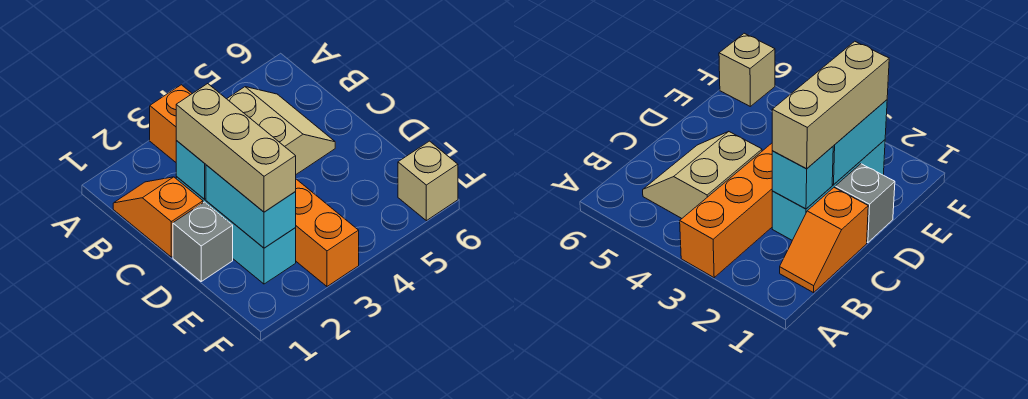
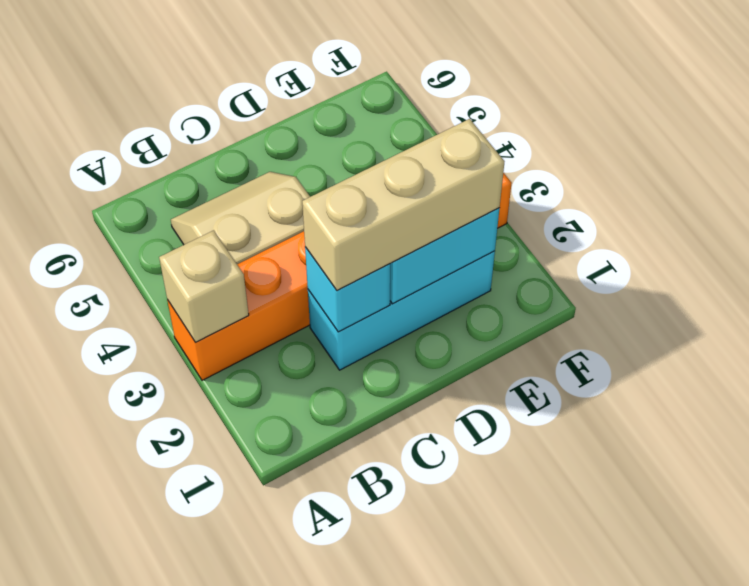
orange slope B1:C1 level 1 top C -> none
grey brick D1 level 1 -> none
tan brick F6 level 1 -> tan brick A3 level 2

